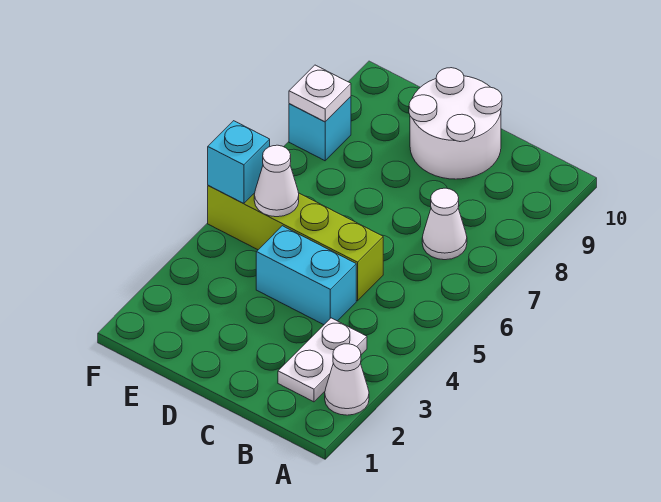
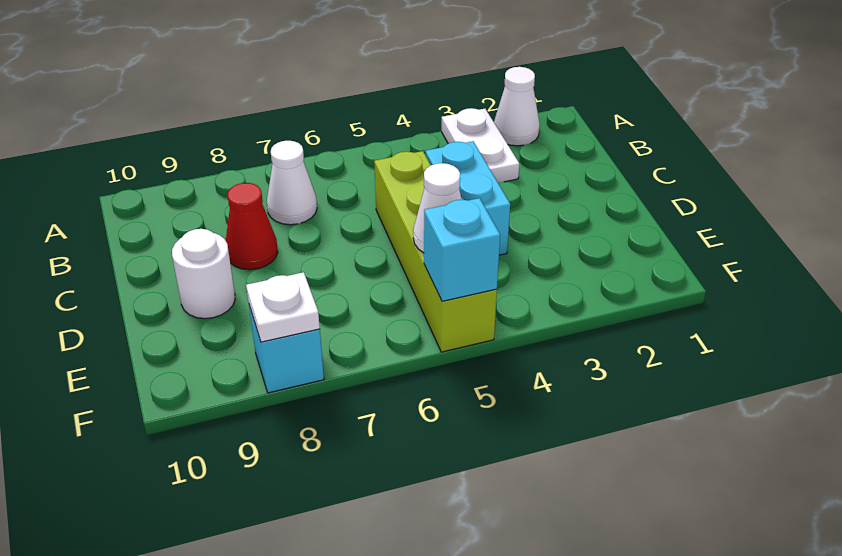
white plate B2:B3 level 1 -> white plate A3:B3 level 1
none -> red cone C8 level 1
white round brick C9:D10 level 1 -> white round brick D9 level 1

